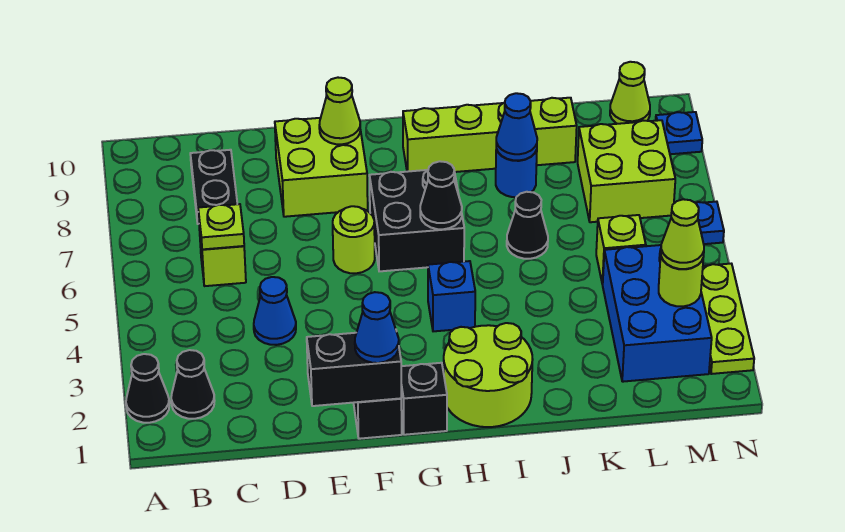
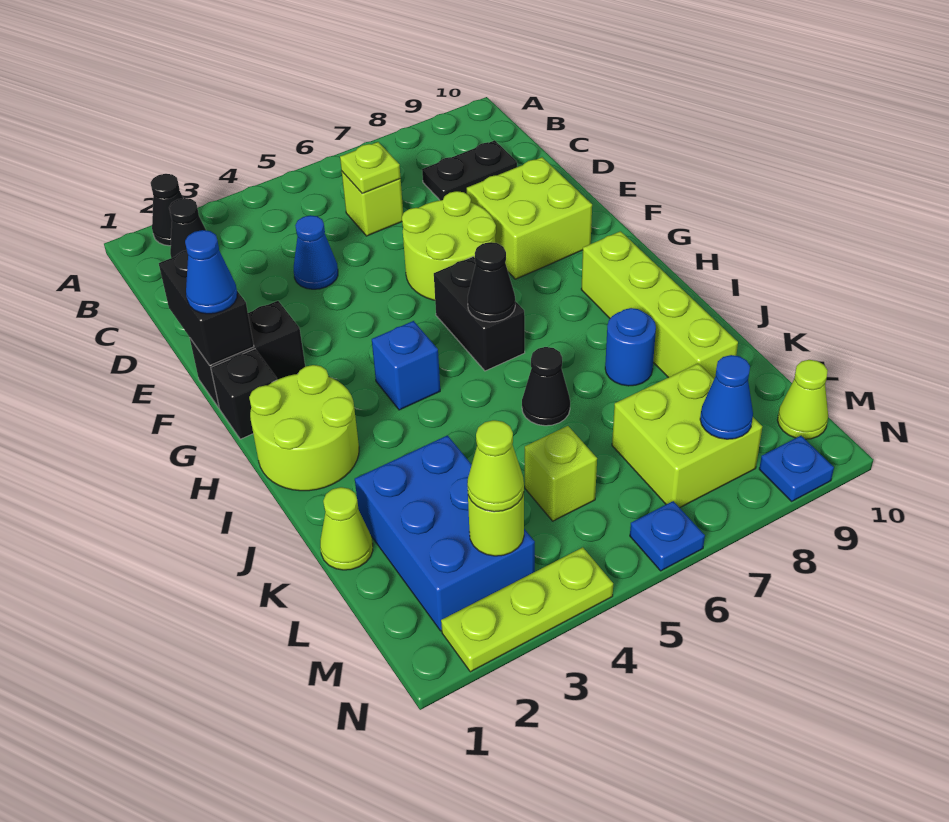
lime round brick F6 level 1 -> lime round brick E6:F7 level 1
lime cone F9 level 2 -> lime cone K1 level 1
black brick G6:H7 level 1 -> black brick G6:H6 level 1
blue cone J8 level 2 -> blue cone M8 level 2
blue brick L2:M4 level 1 -> blue brick K2:M3 level 1

